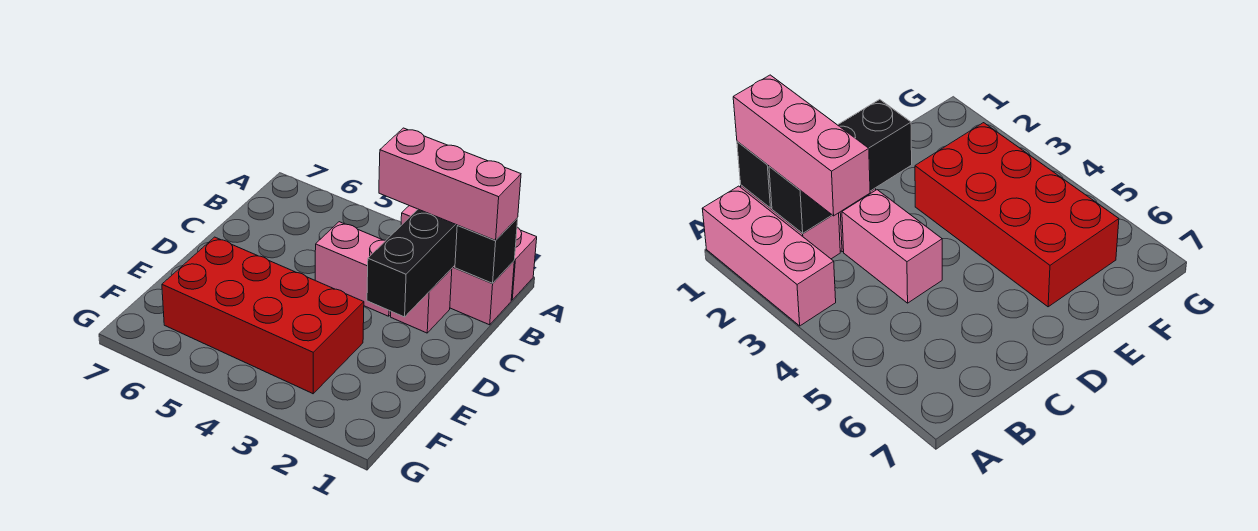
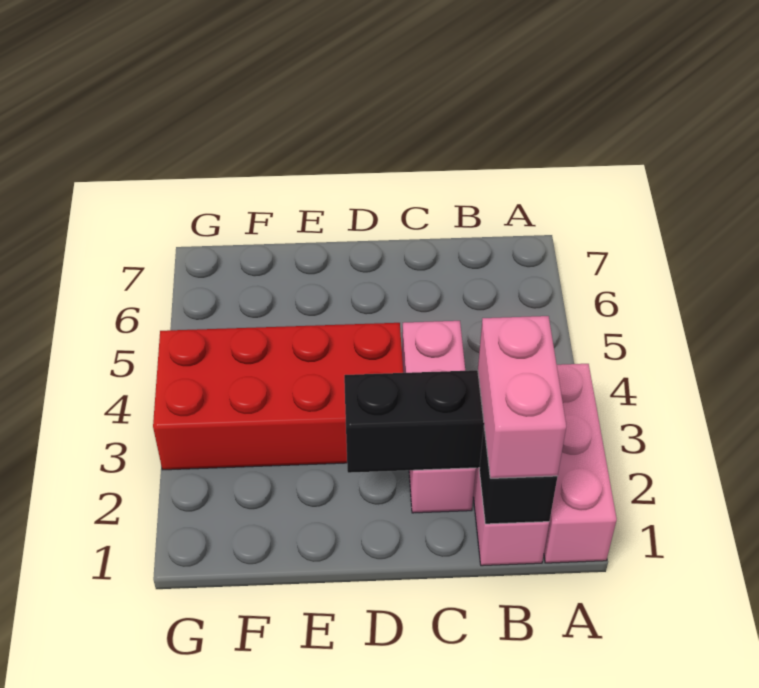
pink brick B1:B3 level 3 -> pink brick B1:B2 level 3
red brick E3:F6 level 1 -> red brick D3:G4 level 1

